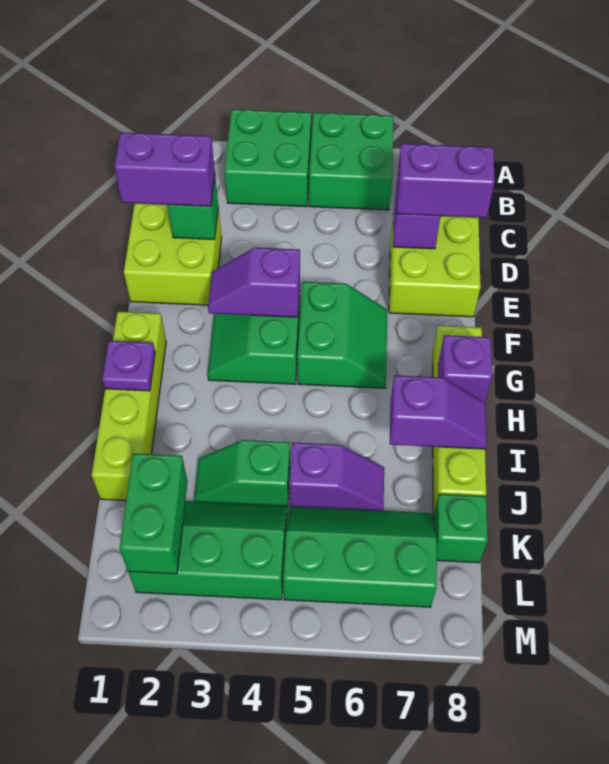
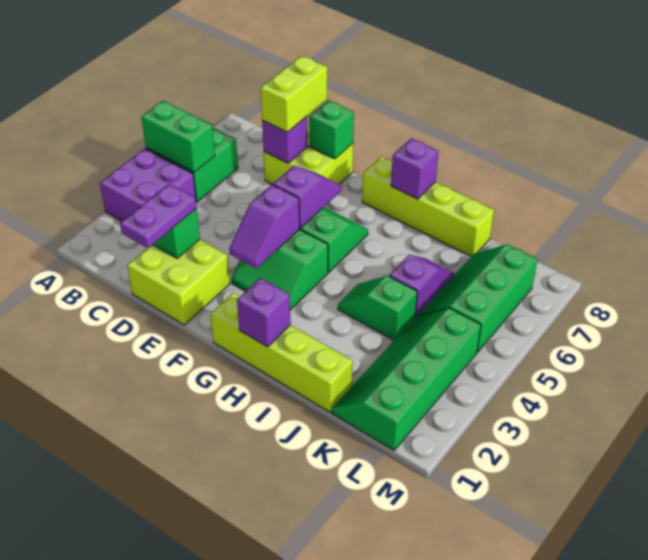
green brick A3:B4 level 1 -> purple brick A3:B4 level 1
purple brick D1:D2 level 3 -> purple plate D1:D2 level 3
purple brick D7:D8 level 3 -> lime brick D7:D8 level 3
purple plate H1 level 2 -> purple brick H1 level 2
purple slope I7:I8 level 2 top 7 -> purple slope F5:F6 level 2 top 5
green slope J3:J4 level 1 top 4 -> green slope I4:J4 level 1 top J
green slope K2:L4 level 1 top L -> green slope K1:L4 level 1 top L
green brick K2:L2 level 2 -> green brick A5:B5 level 2
green brick K8 level 1 -> green brick E8 level 2

